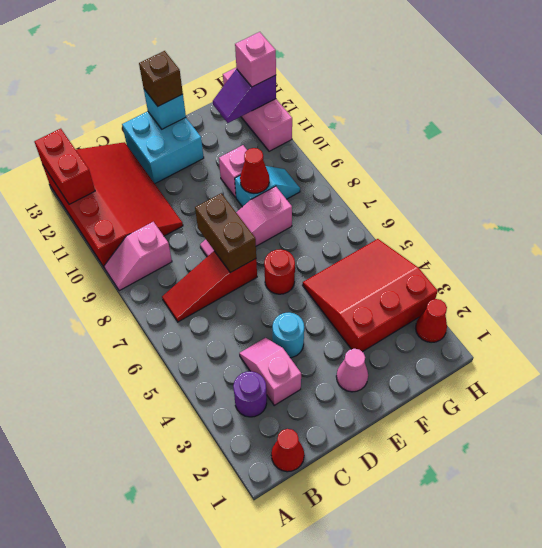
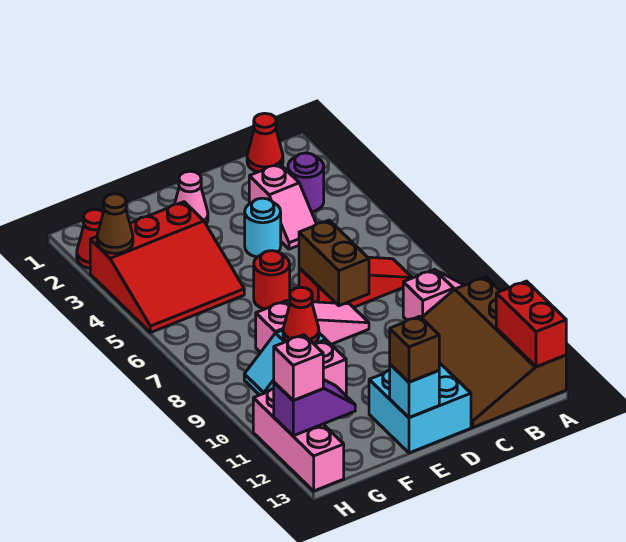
red slope A10:C13 level 1 top A -> brown slope A10:C13 level 1 top A
none -> brown cone H3 level 2

